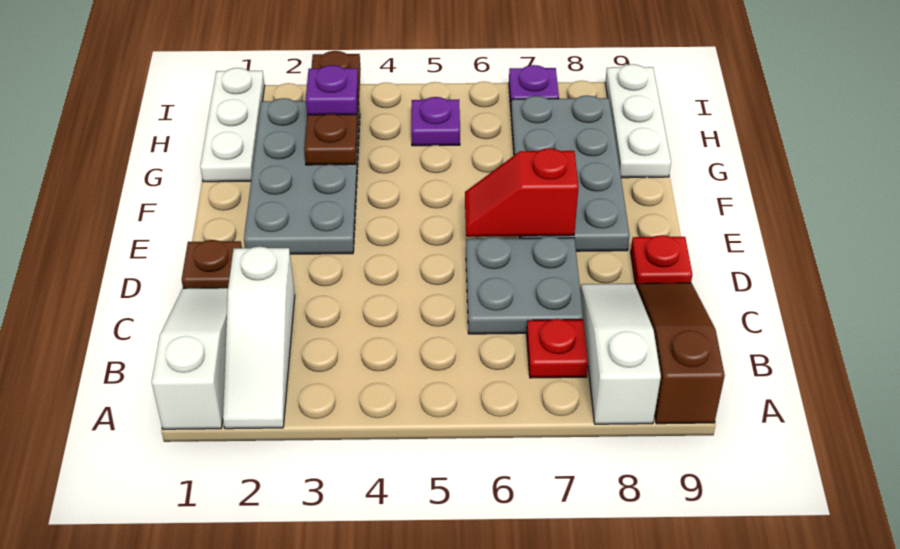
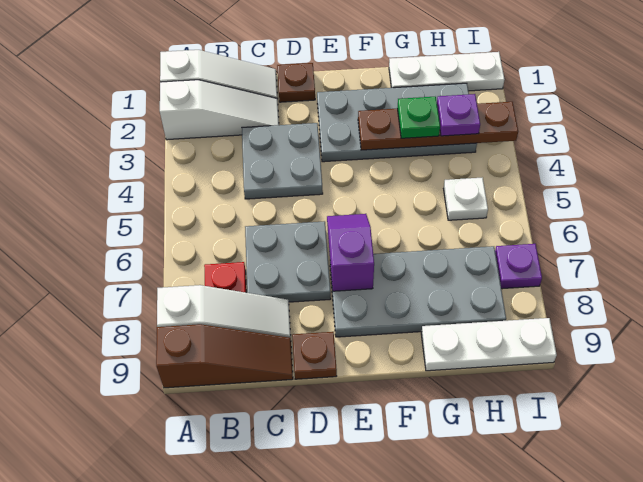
white slope A2:C2 level 1 top C -> white slope A2:C2 level 1 top A
none -> grey plate C3:D4 level 1
red plate D9 level 1 -> brown plate D9 level 1
red slope E6:E7 level 2 top 7 -> purple slope E6:E7 level 2 top 7
brown plate G3:I3 level 2 -> brown plate F3:I3 level 2
none -> green plate G3 level 3
purple plate H5 level 1 -> white plate H5 level 1

